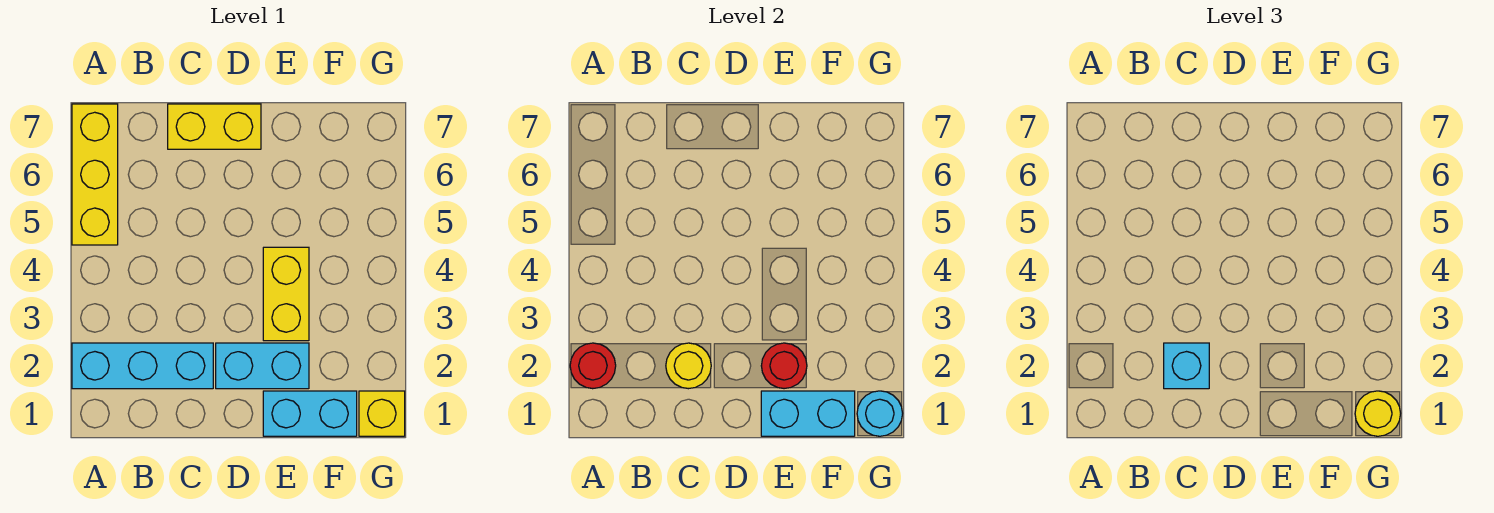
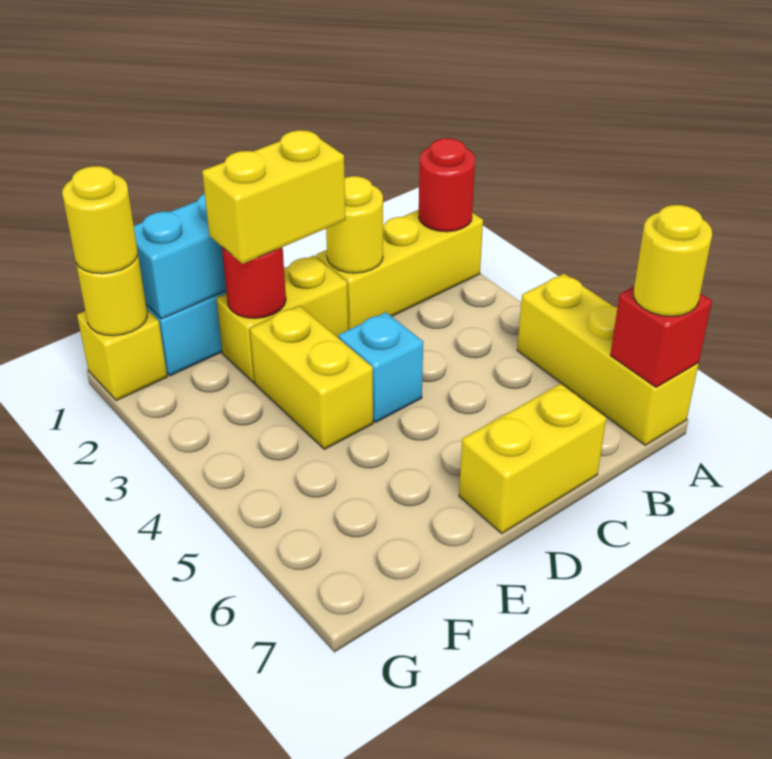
cyan brick A2:C2 level 1 -> yellow brick A2:C2 level 1
none -> red brick A7 level 2
none -> yellow round brick A7 level 3
cyan brick C2 level 3 -> cyan brick D4 level 1
cyan brick D2:E2 level 1 -> yellow brick D2:E2 level 1
none -> yellow brick D2:E2 level 3
cyan round brick G1 level 2 -> yellow round brick G1 level 2

